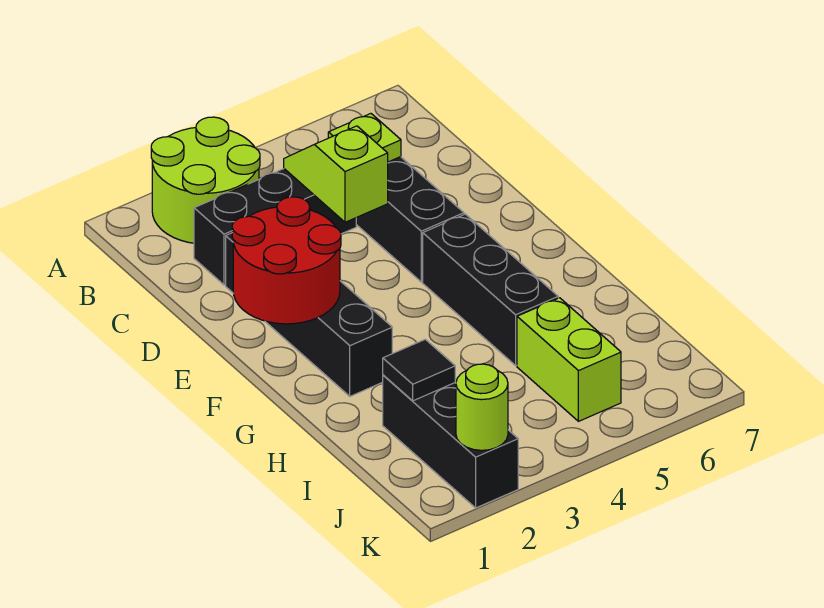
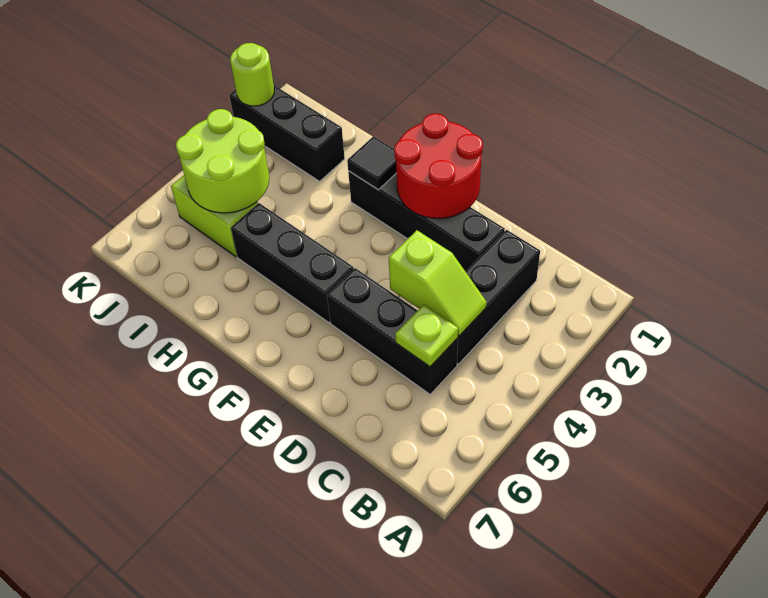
lime round brick A2:B3 level 1 -> lime round brick I4:J5 level 2
black tile I2 level 2 -> black tile G2 level 2

